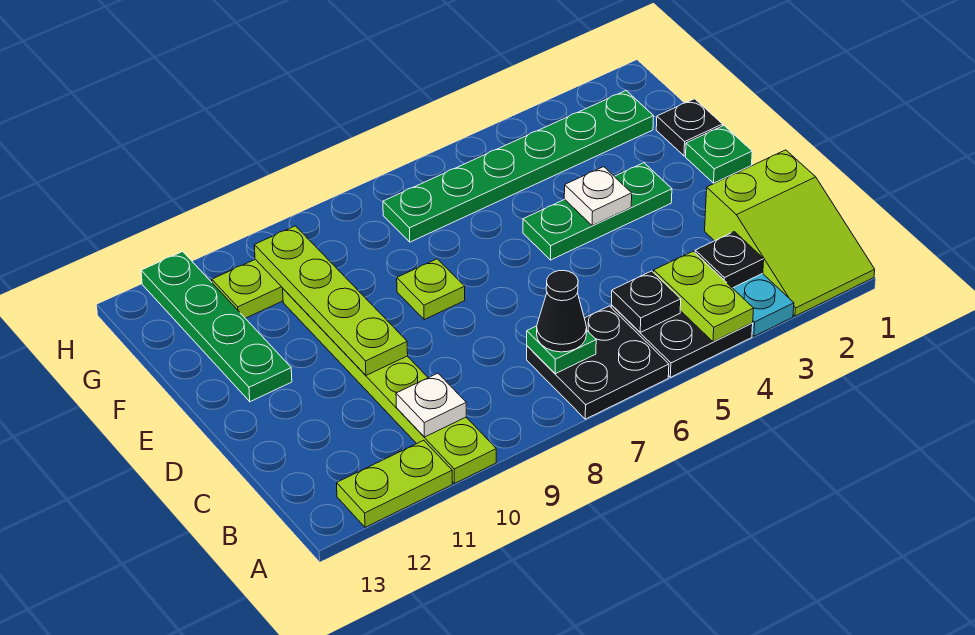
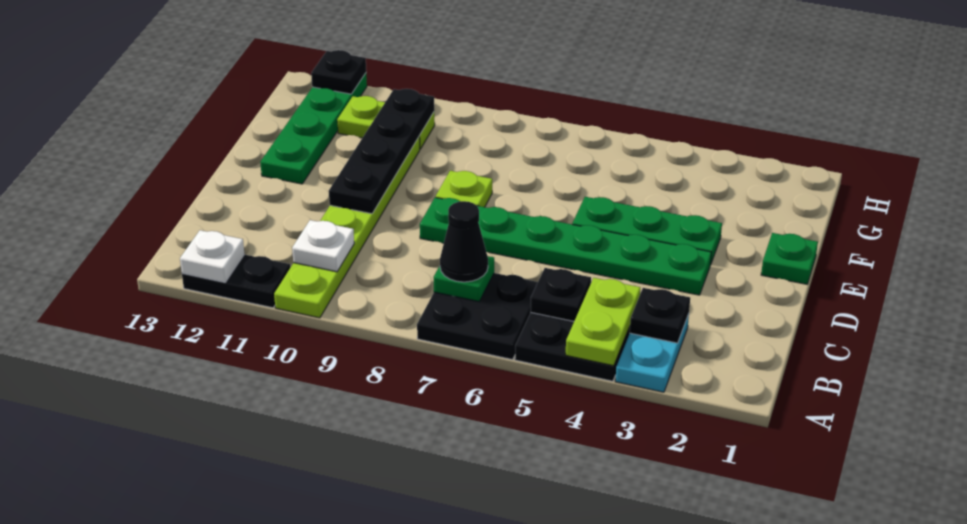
lime slope A1:C2 level 1 top C -> none
lime plate A11:A12 level 1 -> black plate A11:A12 level 1
lime plate D10:G10 level 2 -> black plate D10:G10 level 2
white plate E4 level 2 -> white plate A12 level 2
black plate F1 level 1 -> black plate H12 level 2
green plate G2:G7 level 1 -> green plate D3:D8 level 1

